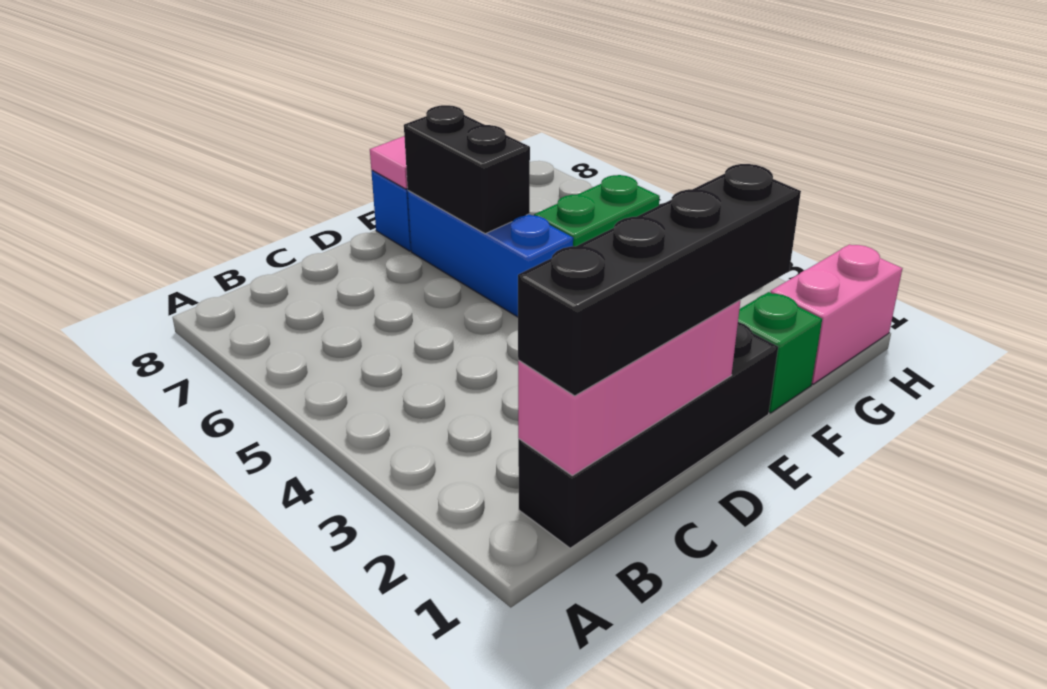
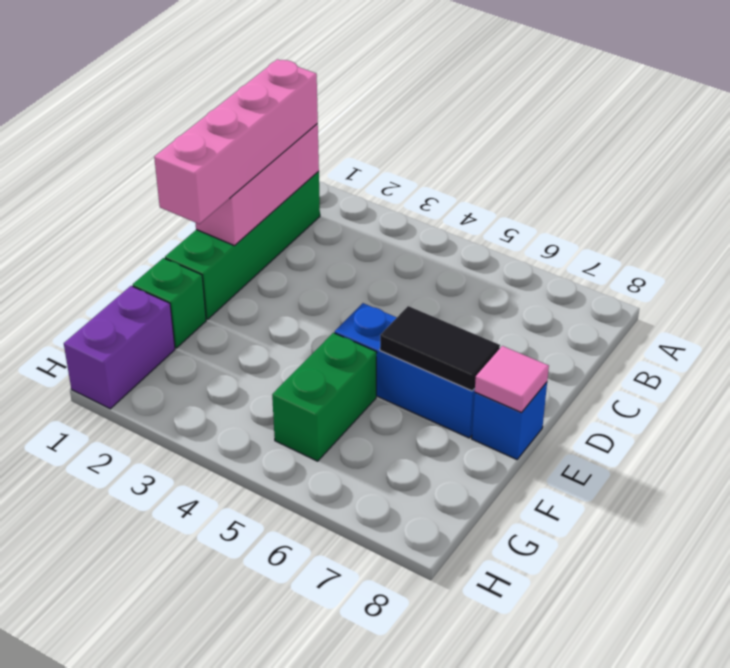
black brick B1:E1 level 1 -> green brick B1:E1 level 1
black brick B1:E1 level 3 -> pink brick B1:E1 level 3
black brick E6:E7 level 2 -> black tile E6:E7 level 2
pink brick G1:H1 level 1 -> purple brick G1:H1 level 1

